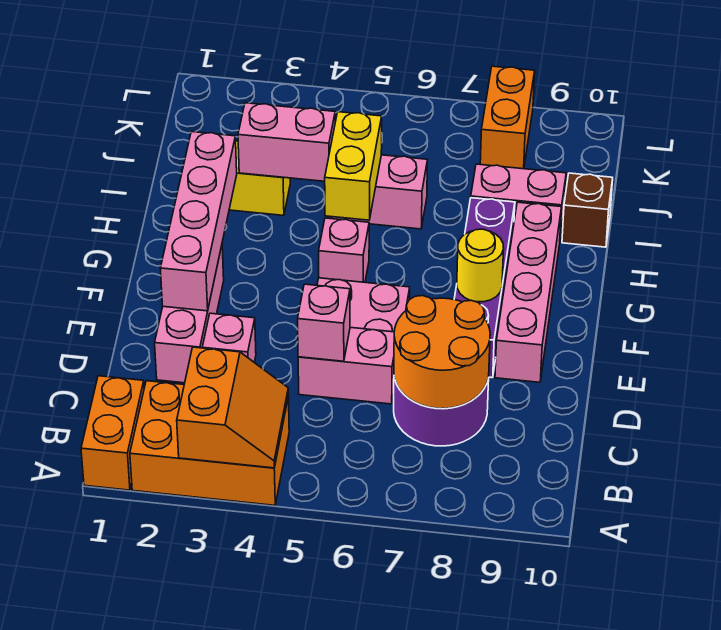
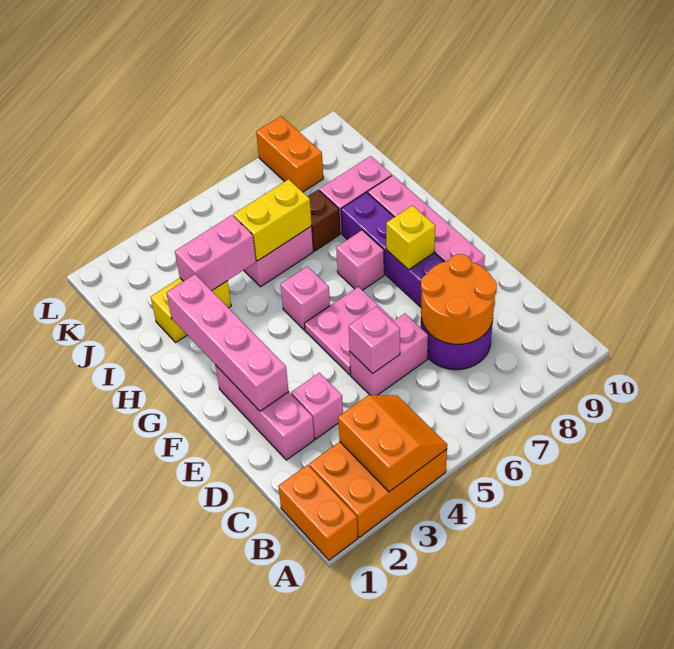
yellow round brick F8 level 2 -> yellow brick F8 level 2
none -> pink brick G7 level 1
yellow brick H5:I5 level 2 -> yellow brick I5:I6 level 2
brown brick I10 level 1 -> brown brick I7 level 1

